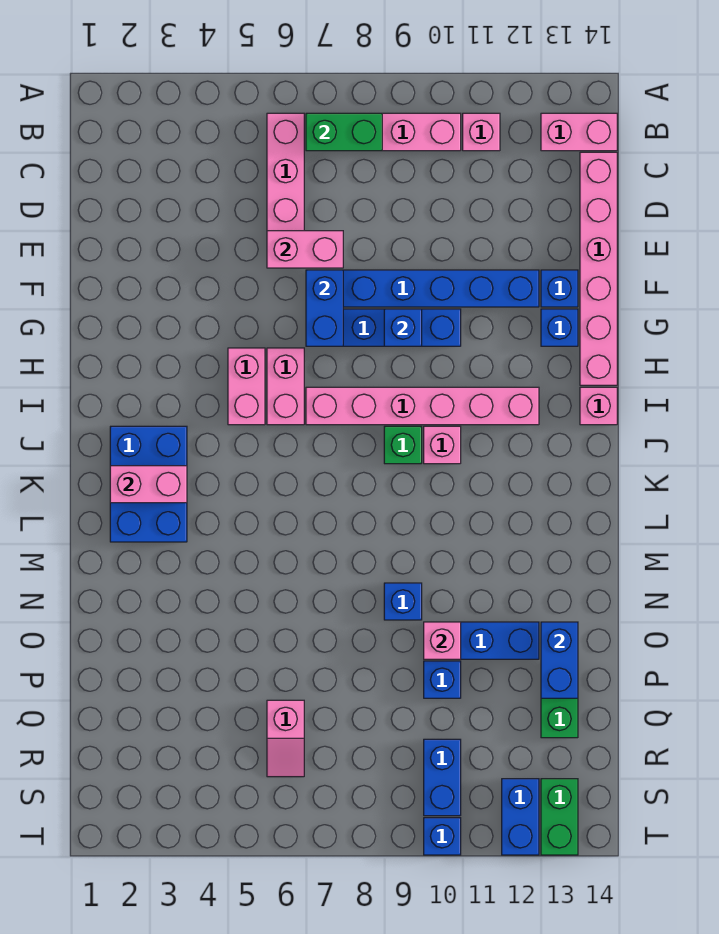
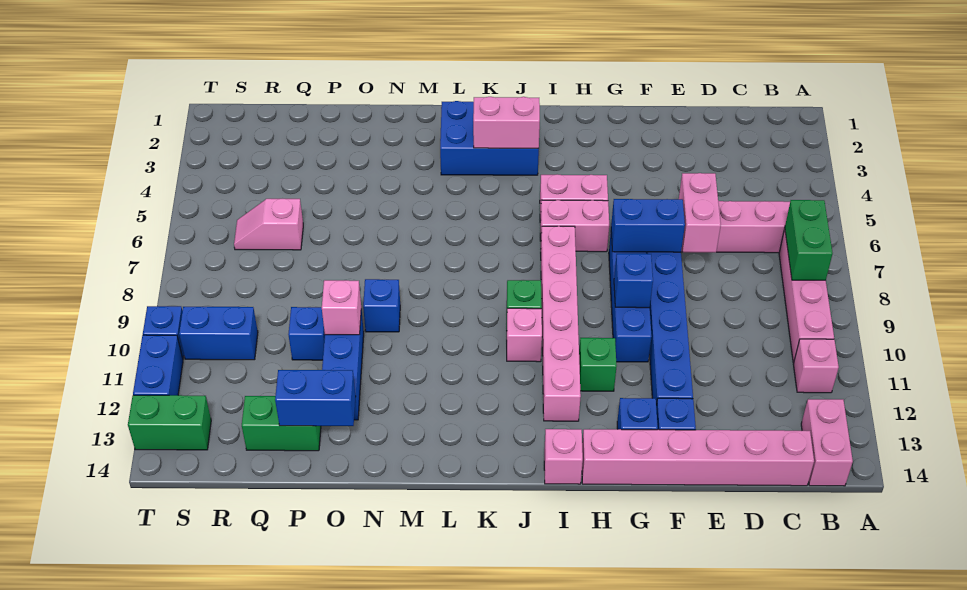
none -> green brick H11 level 1
pink brick K2:K3 level 2 -> pink brick J3:K3 level 2
blue brick S12:T12 level 1 -> blue brick T11:T12 level 1

